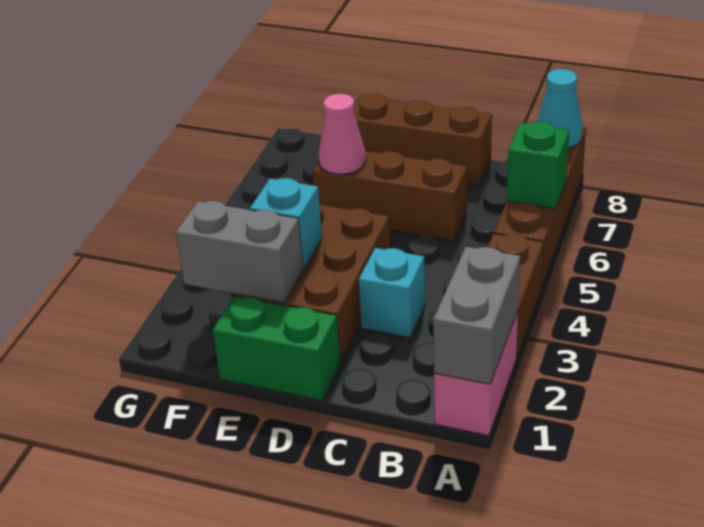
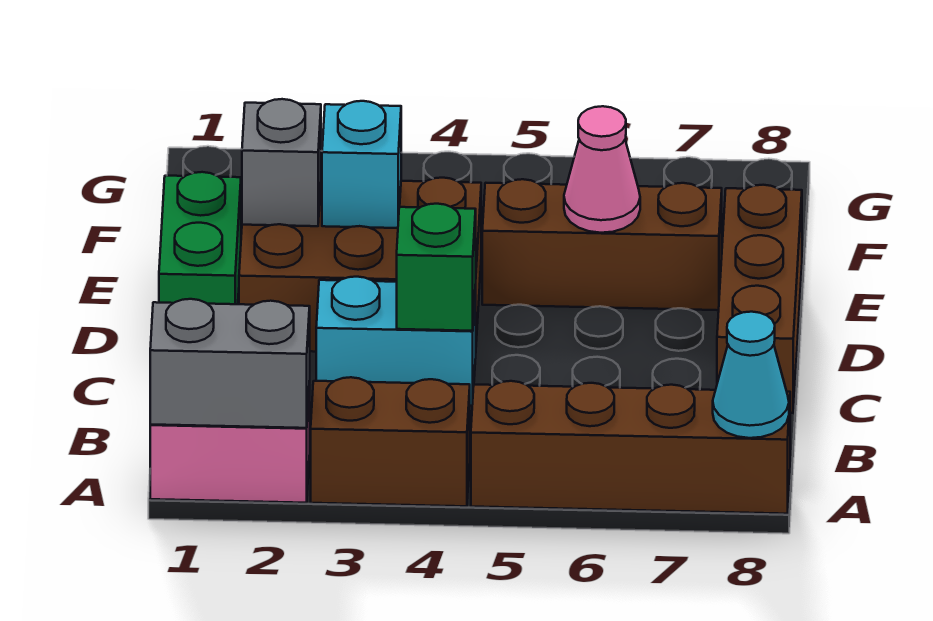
green brick A6 level 2 -> green brick C4 level 2
cyan brick C3 level 1 -> cyan brick C3:C4 level 1
brown brick C6:E6 level 1 -> brown brick E5:E7 level 1
grey brick E2:F2 level 2 -> grey brick E2 level 2

